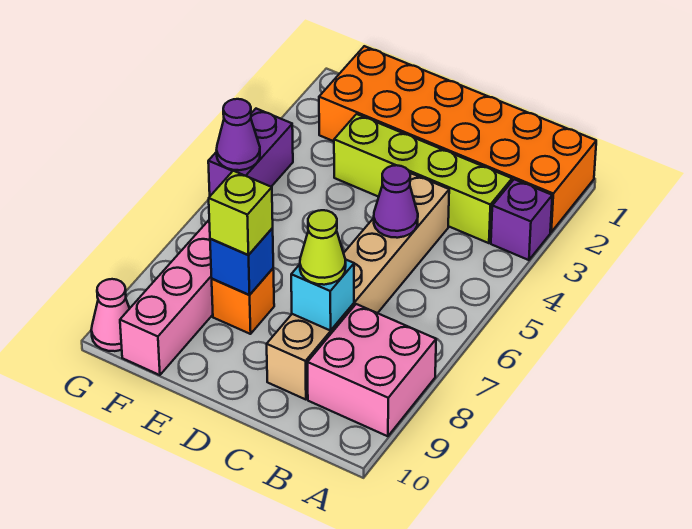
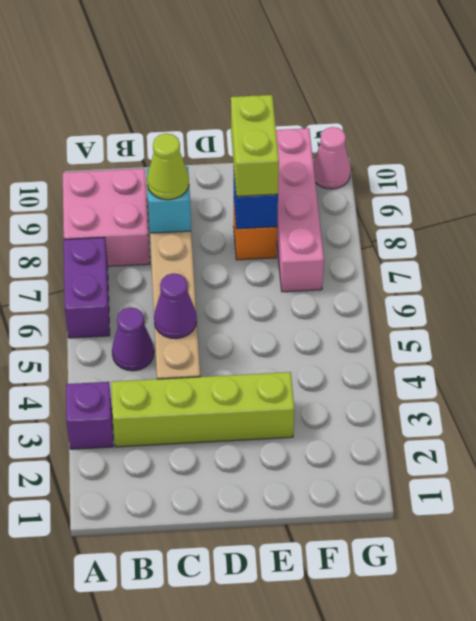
orange brick A1:F2 level 1 -> none
lime brick E8 level 3 -> lime brick E8:E9 level 3
purple brick G4:G5 level 1 -> purple brick A6:A7 level 1
purple cone G5 level 2 -> purple cone B5 level 1

